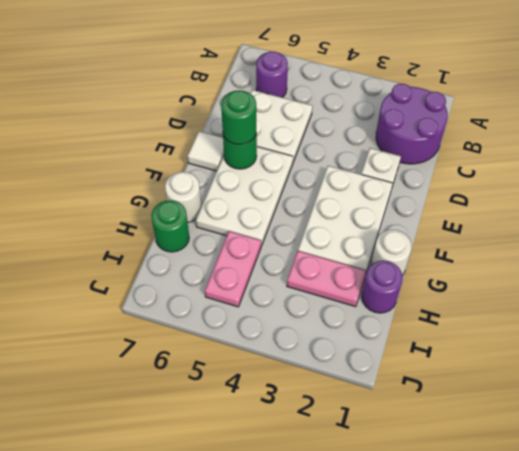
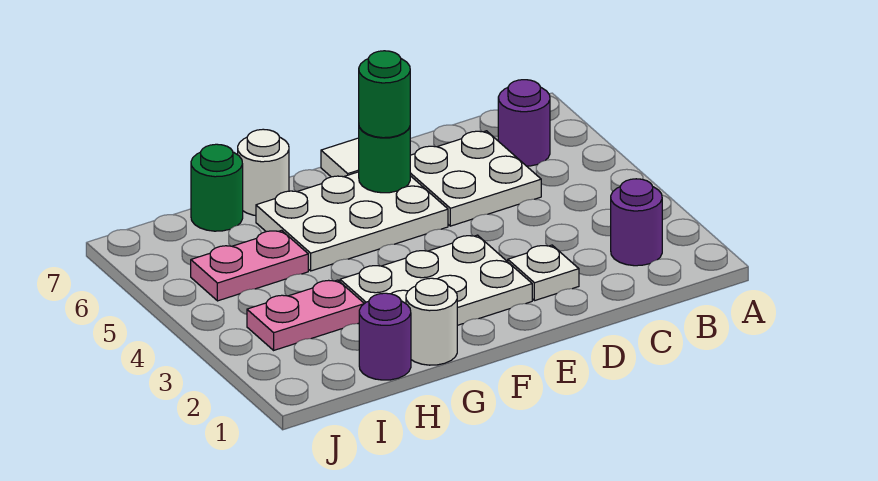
purple round brick B1:C2 level 1 -> purple round brick B2 level 1
pink plate H2:H3 level 1 -> pink plate H3:I3 level 1

